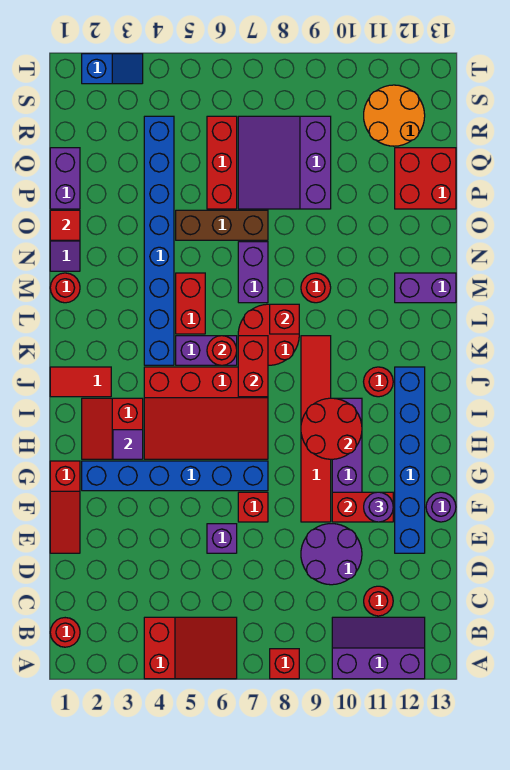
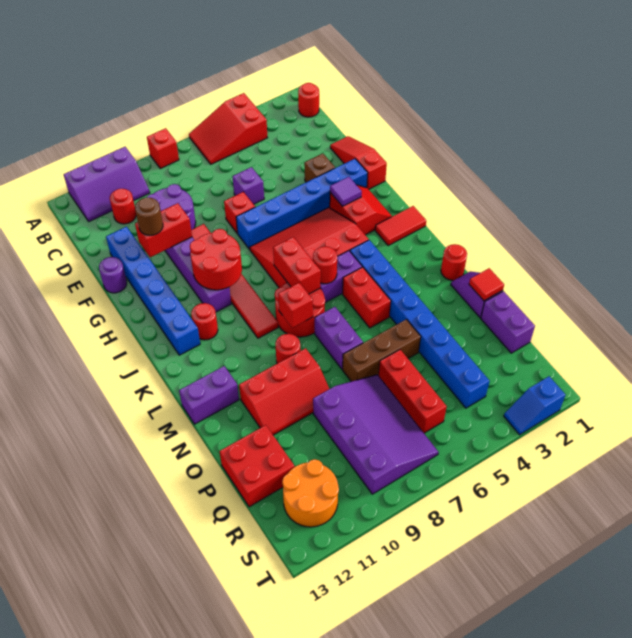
none -> brown brick F3 level 1
purple round brick F11 level 3 -> brown round brick F11 level 3
none -> red slope N9:O11 level 1 top N
purple slope P7:R9 level 1 top 9 -> purple slope P7:S9 level 1 top 9

